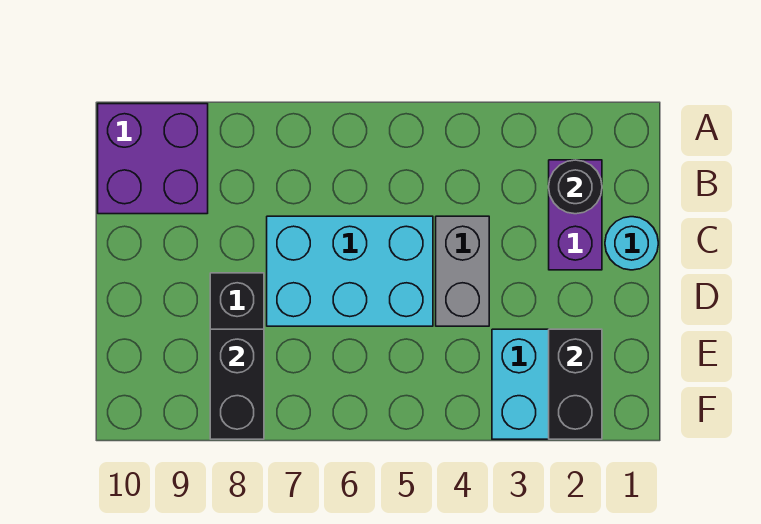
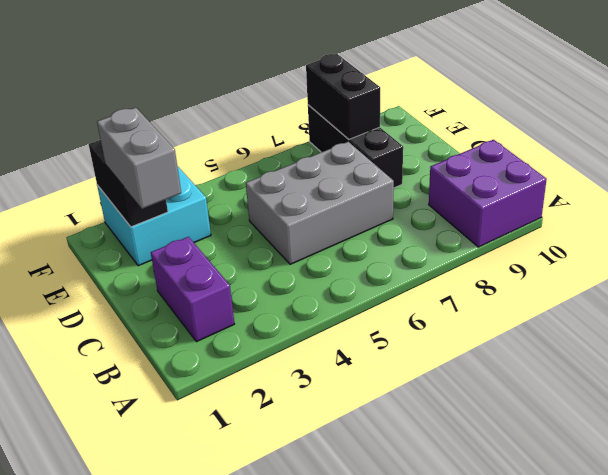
black round brick B2 level 2 -> none
cyan round brick C1 level 1 -> none
grey brick C4:D4 level 1 -> grey brick D2:E2 level 3
cyan brick C5:D7 level 1 -> grey brick C5:D7 level 1

